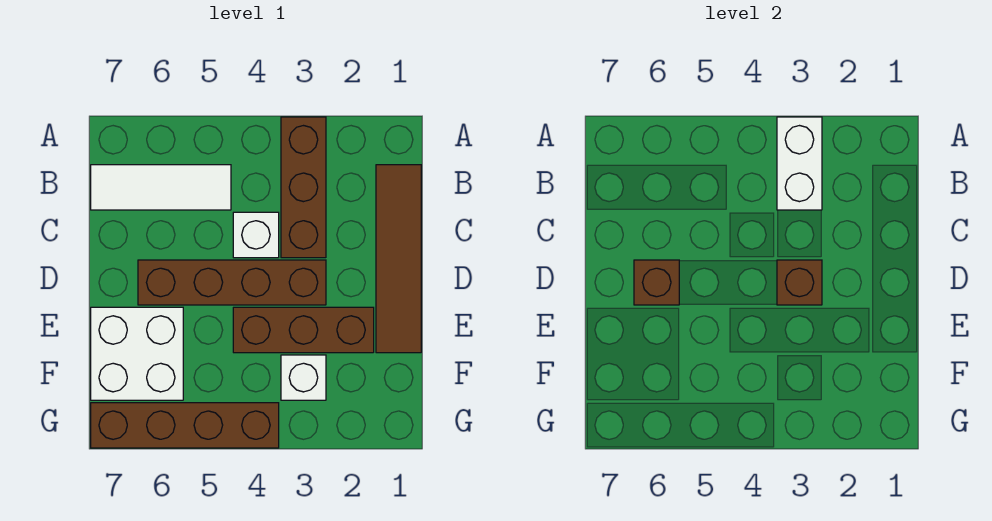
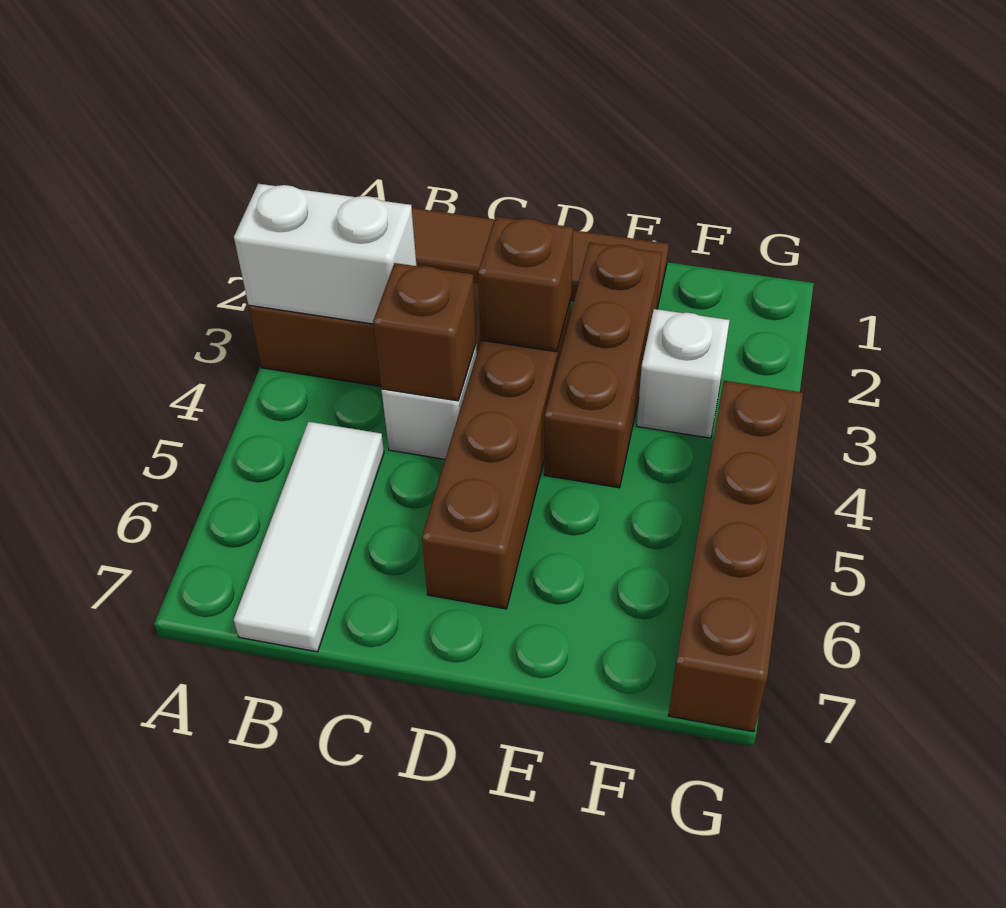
brown brick D6 level 2 -> brown brick C4 level 2
white brick E6:F7 level 1 -> none

